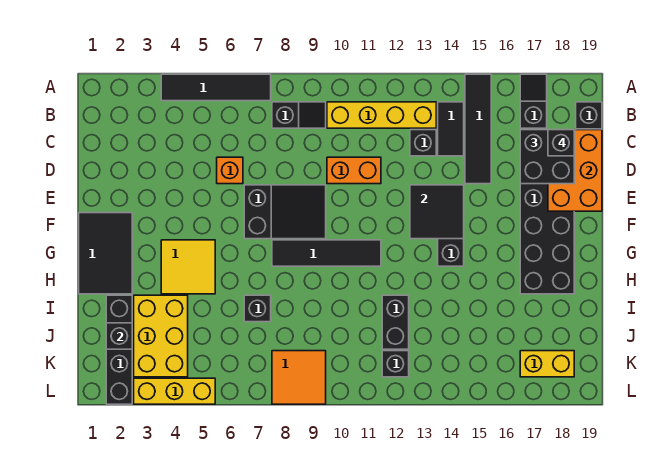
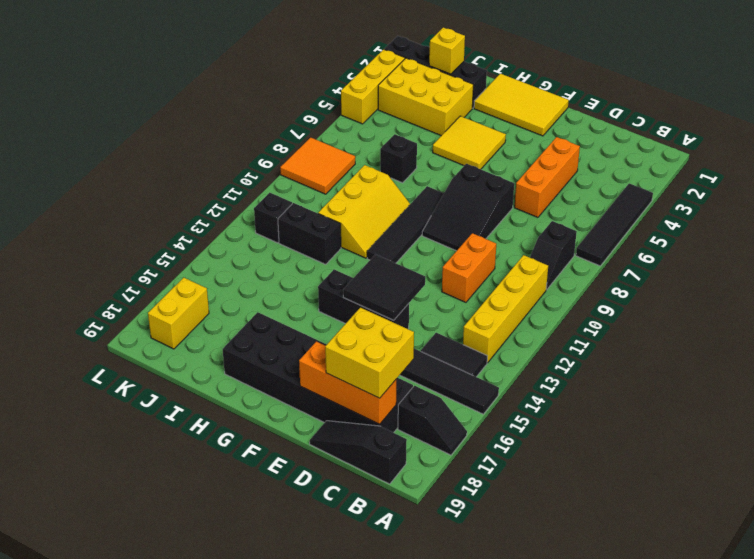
black brick C13 level 1 -> none
black brick C17:D18 level 3 -> yellow brick C17:D18 level 3
orange brick C18:E19 level 2 -> orange brick C18:E18 level 2
black brick C18 level 4 -> none
orange brick D6 level 1 -> orange brick D4:D6 level 1
black tile F1:H2 level 1 -> yellow tile F1:H2 level 1
none -> yellow slope H9:I11 level 1 top I
black brick J2 level 2 -> yellow brick J2 level 2

